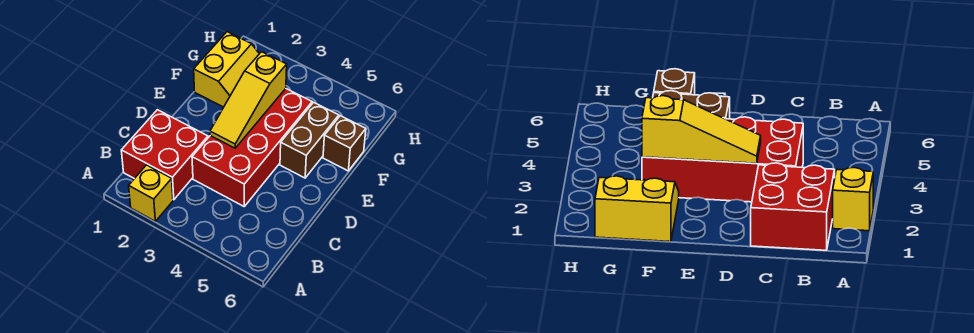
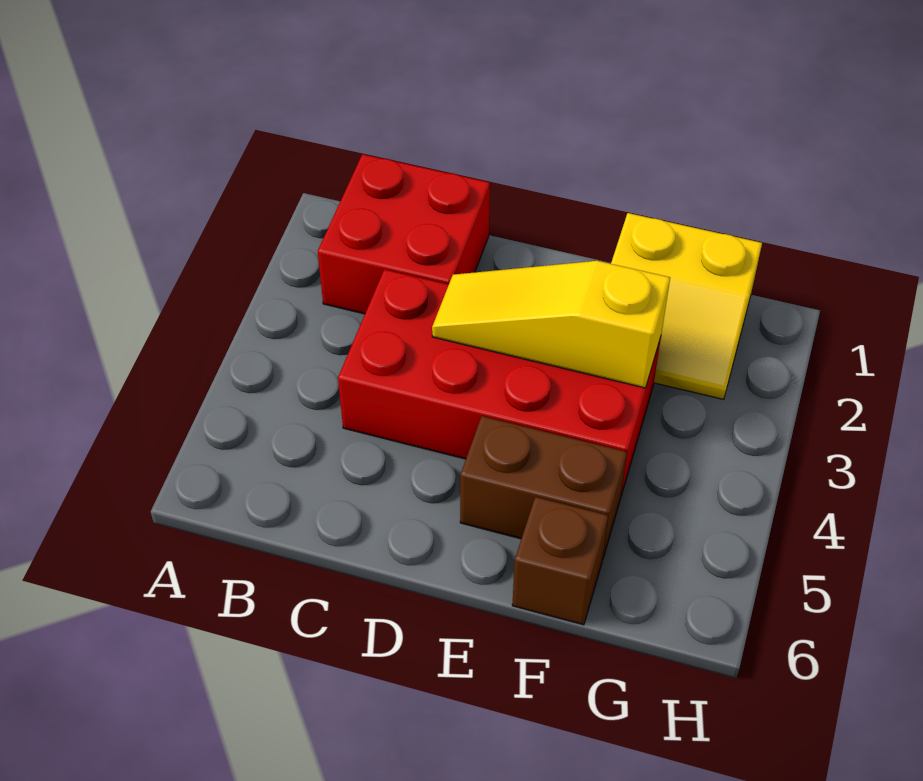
yellow brick A2 level 1 -> none

